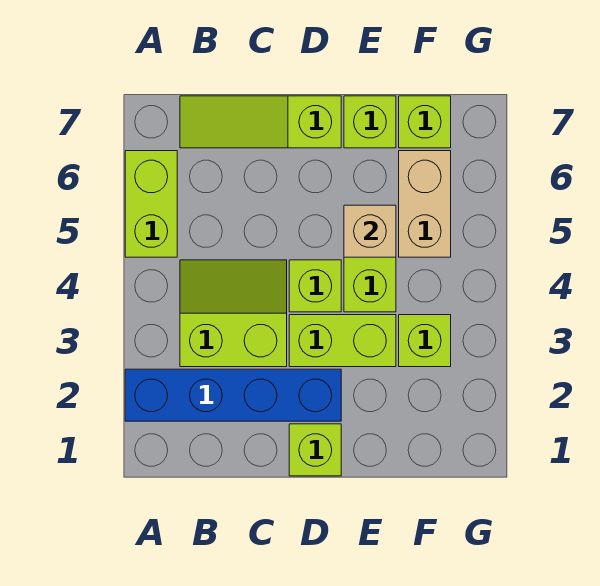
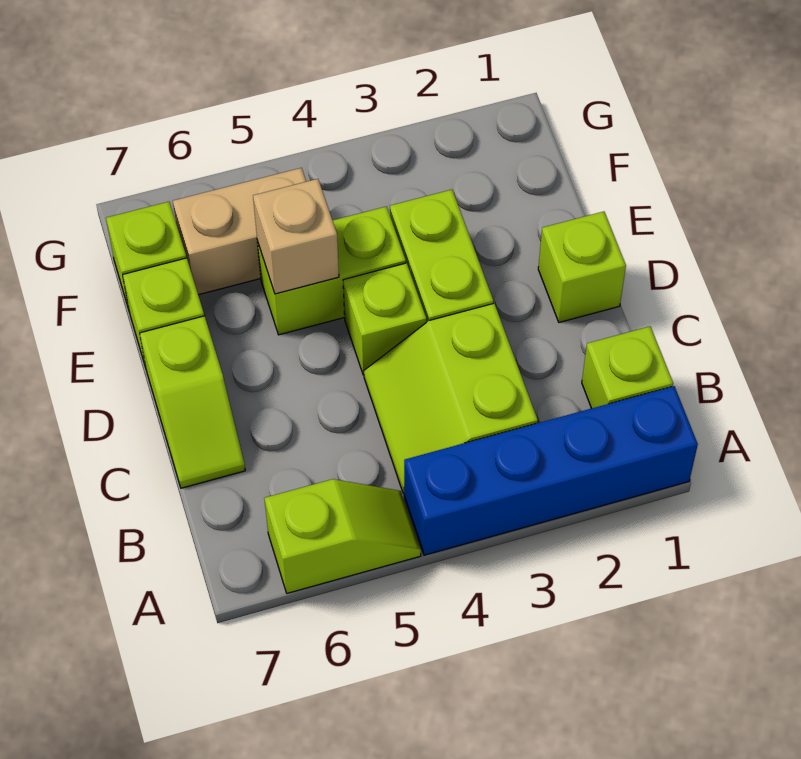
blue brick A2:D2 level 1 -> blue brick A1:A4 level 1
lime brick A5:A6 level 1 -> lime slope A5:A6 level 1 top 6
lime slope B7:D7 level 1 top D -> lime slope C7:D7 level 1 top D
lime brick F3 level 1 -> lime brick B1 level 1

